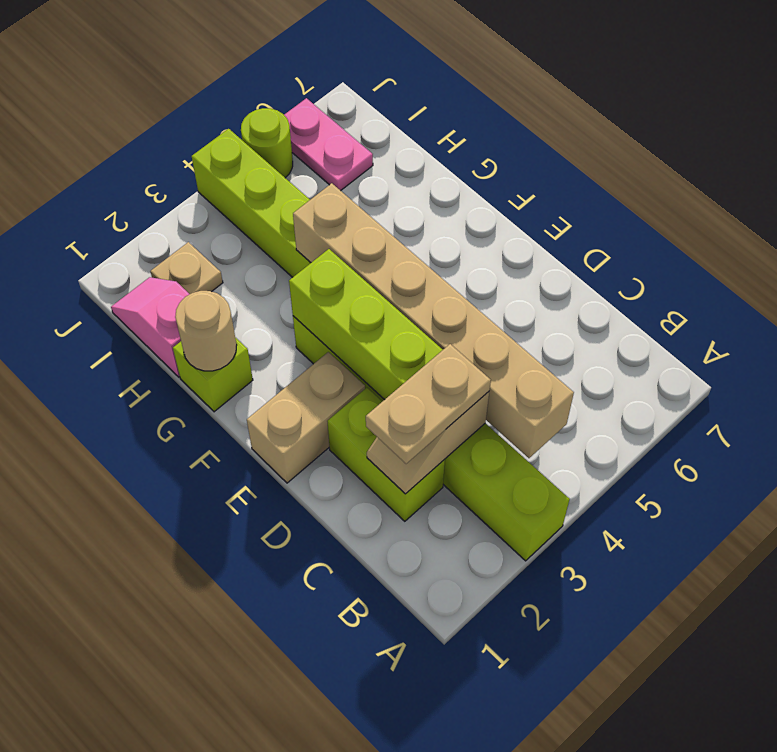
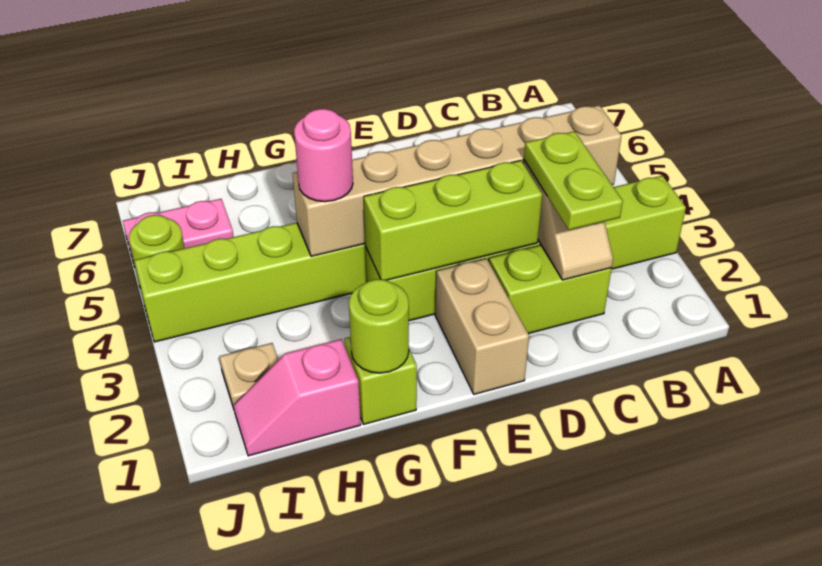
tan plate C2:C3 level 3 -> lime plate C2:C3 level 3
tan round brick G1 level 2 -> lime round brick G1 level 2
none -> pink round brick G4 level 3

